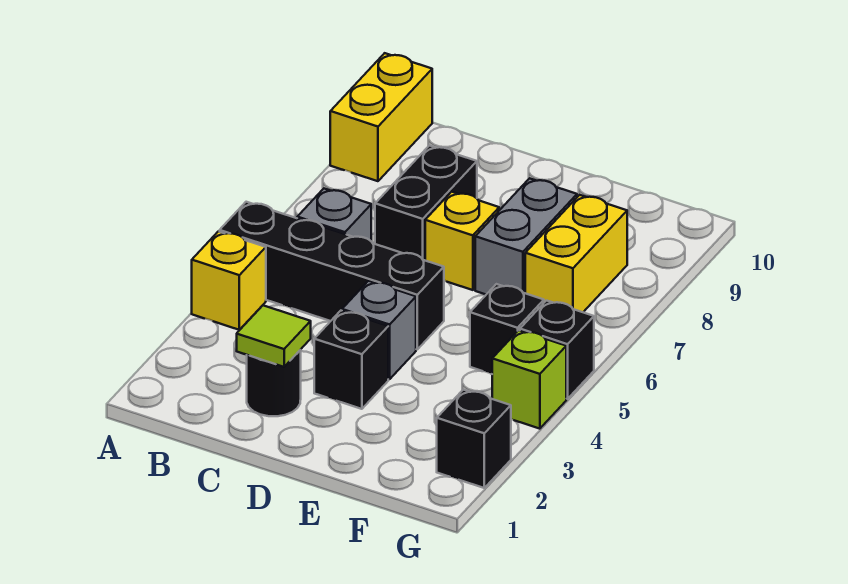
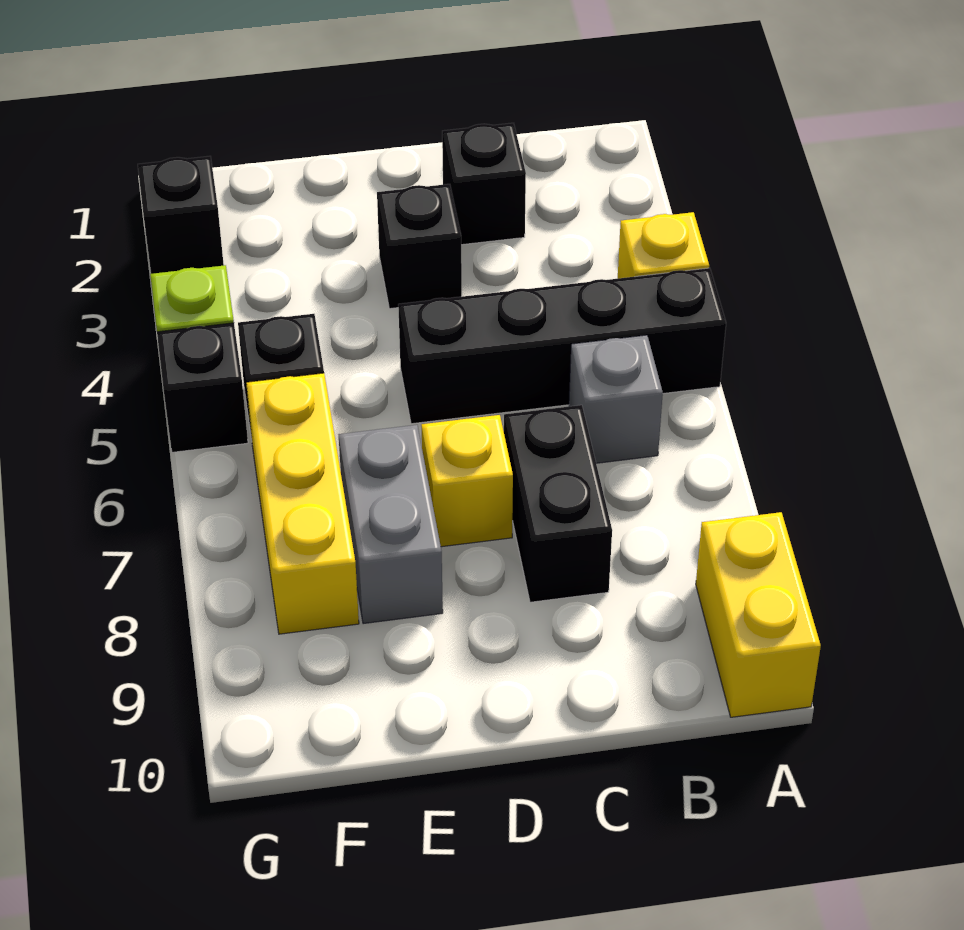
black round brick C2 level 1 -> black brick C2 level 1
lime tile C2 level 2 -> none
grey brick D4 level 1 -> none
yellow brick F7:F8 level 1 -> yellow brick F6:F8 level 1

